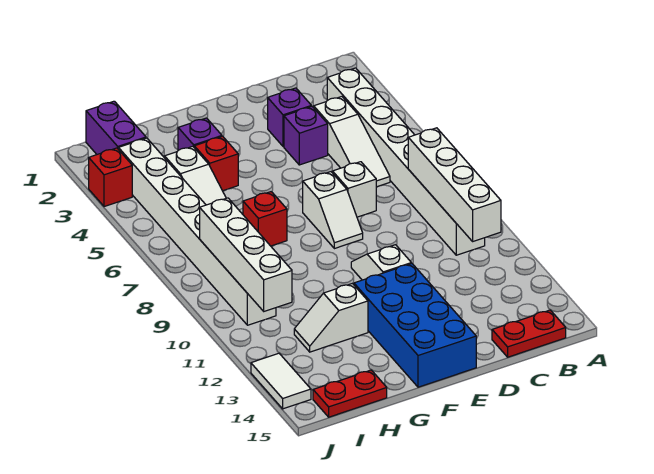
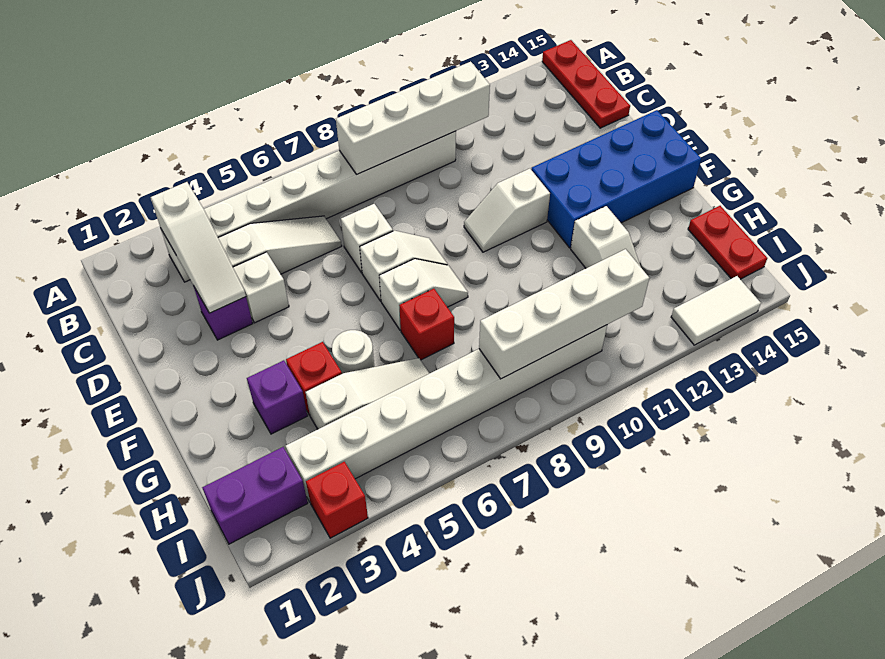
none -> white slope B3:D3 level 2 top B
red plate B15:C15 level 1 -> red plate A15:C15 level 1
purple brick D4 level 1 -> white brick D4 level 1
none -> white slope F7:F8 level 1 top 7
none -> white round brick G5 level 1

